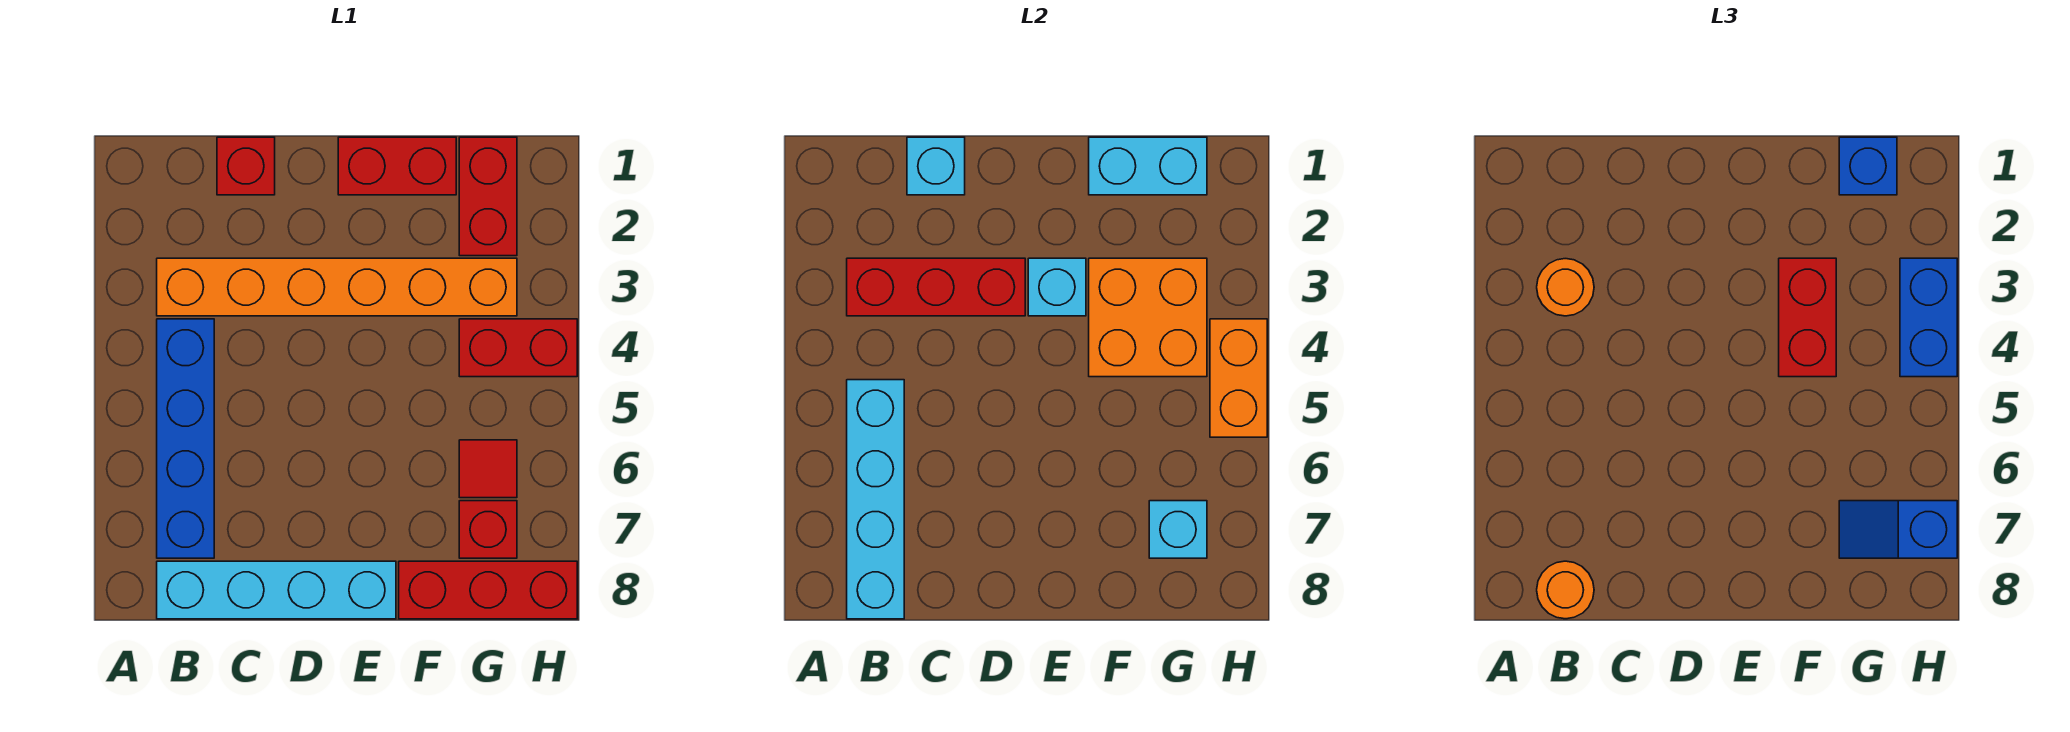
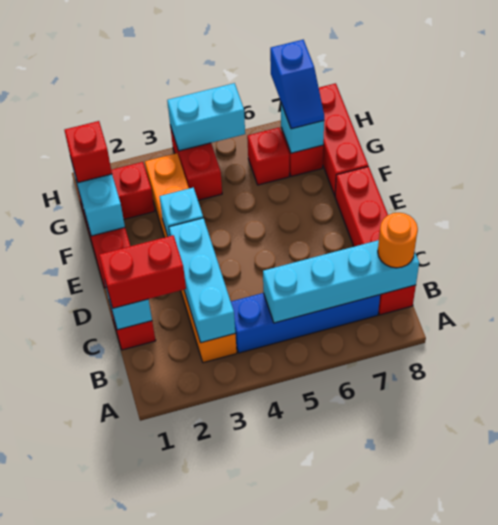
red brick B3:D3 level 2 -> cyan brick B3:D3 level 2
orange round brick B3 level 3 -> none
cyan brick B8:E8 level 1 -> red brick B8:E8 level 1
orange brick F3:G4 level 2 -> none
red brick F3:F4 level 3 -> red brick C1:C2 level 3
blue brick G1 level 3 -> red brick G1 level 3
red tile G6 level 1 -> red brick G6 level 1
blue brick H3:H4 level 3 -> none
orange brick H4:H5 level 2 -> cyan brick H4:H5 level 2

